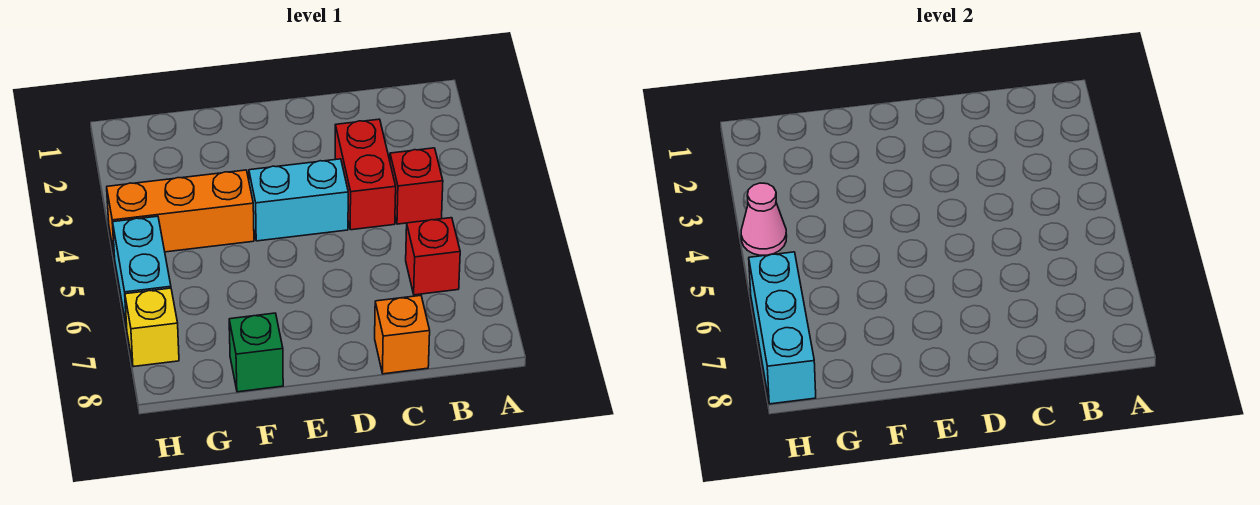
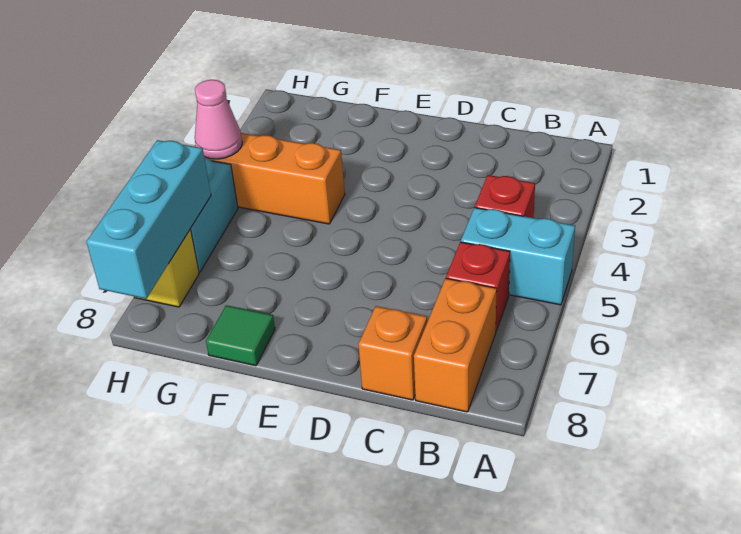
none -> orange brick B7:B8 level 1
red brick C3:C4 level 1 -> none
cyan brick D4:E4 level 1 -> cyan brick A5:B5 level 1
green brick F8 level 1 -> green tile F8 level 1

